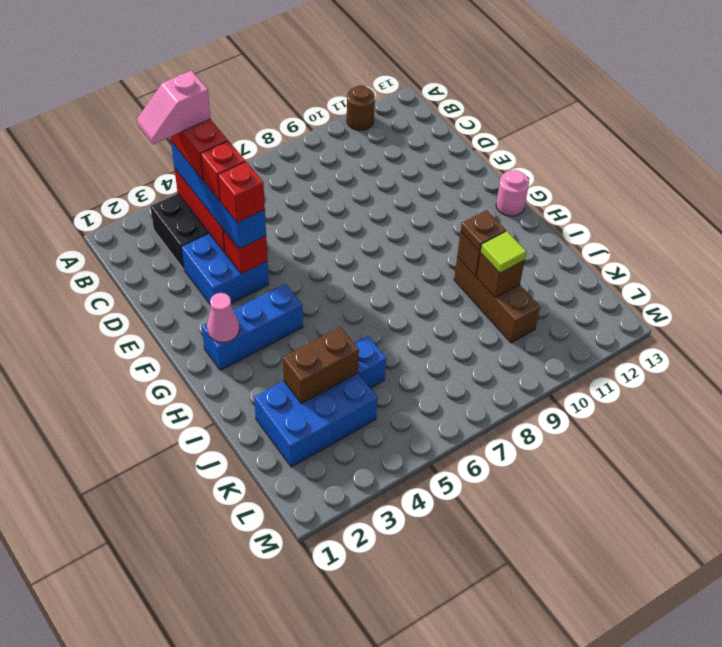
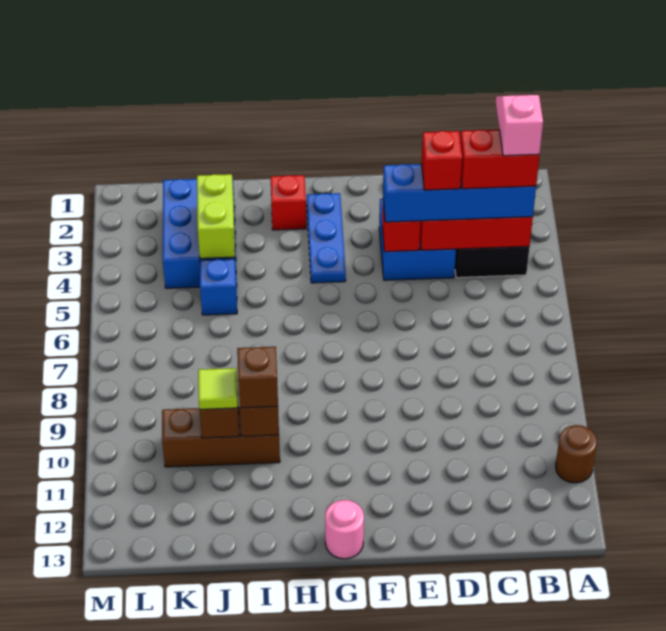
red brick E4 level 4 -> red brick H2 level 1
blue brick G2:G4 level 1 -> blue plate G2:G4 level 1
pink cone G2 level 2 -> none
brown plate I10 level 3 -> brown brick I10 level 3
brown brick J3:J4 level 2 -> lime brick J3:J4 level 2

